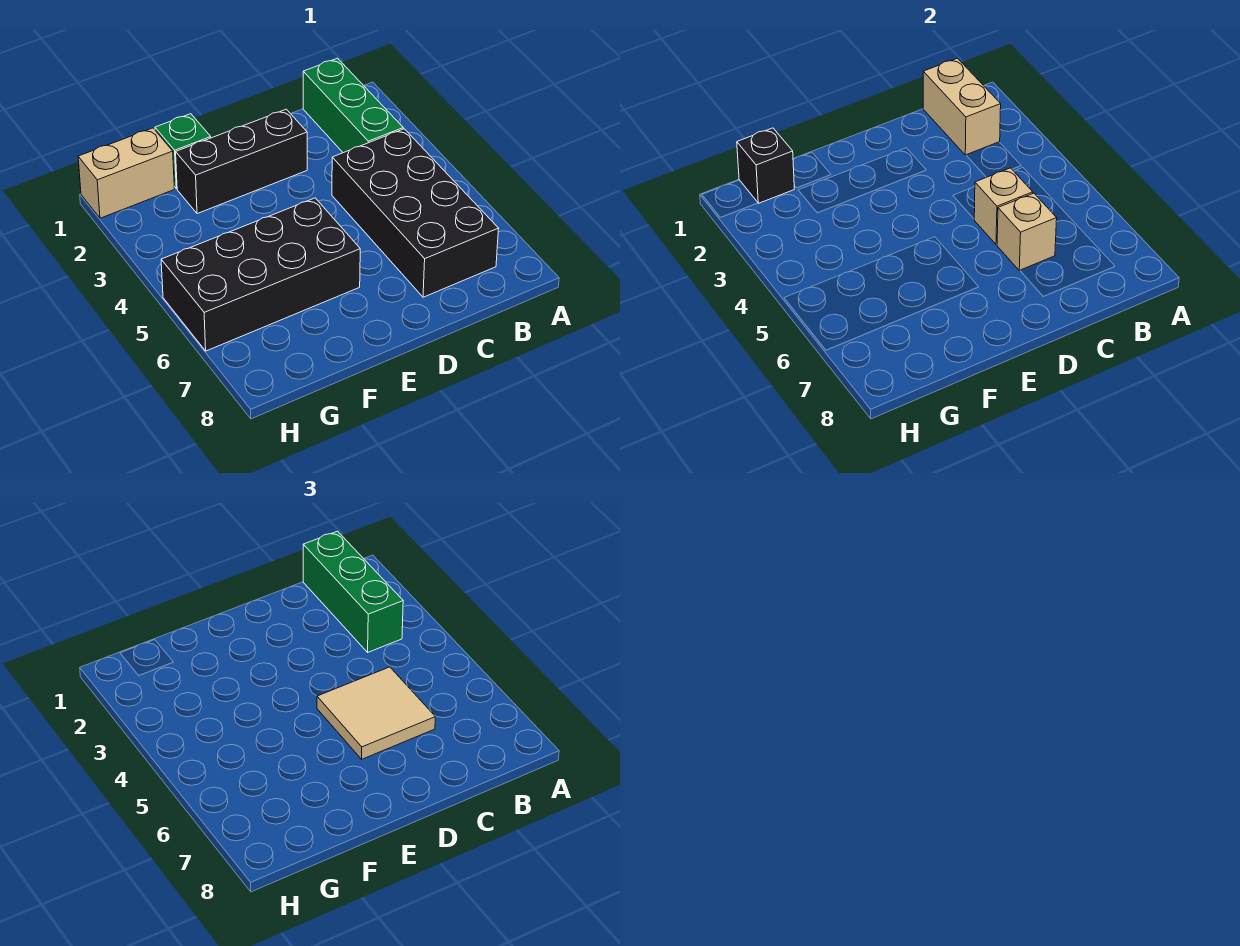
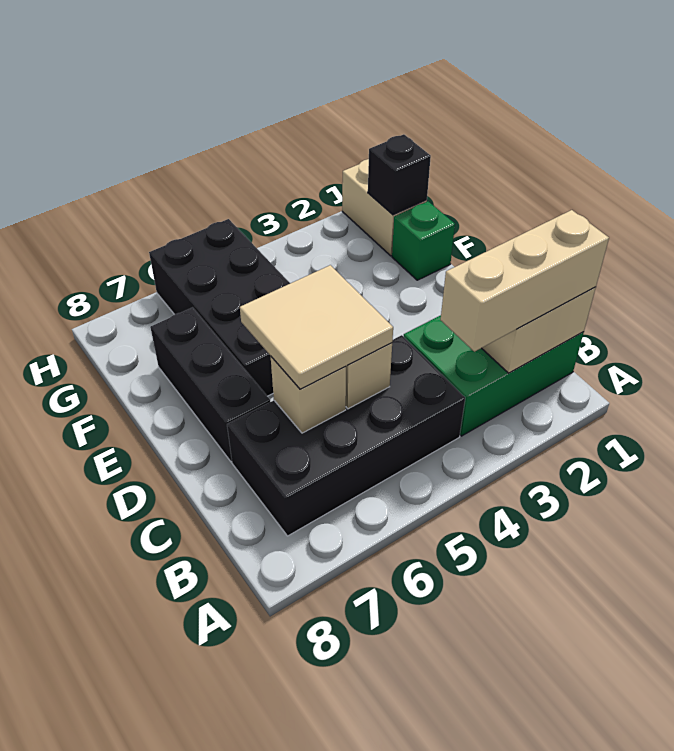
green brick B1:B3 level 1 -> green brick B1:C3 level 1
green brick B1:B3 level 3 -> tan brick B1:B3 level 3
black brick D2:F2 level 1 -> black brick D7:F7 level 1

